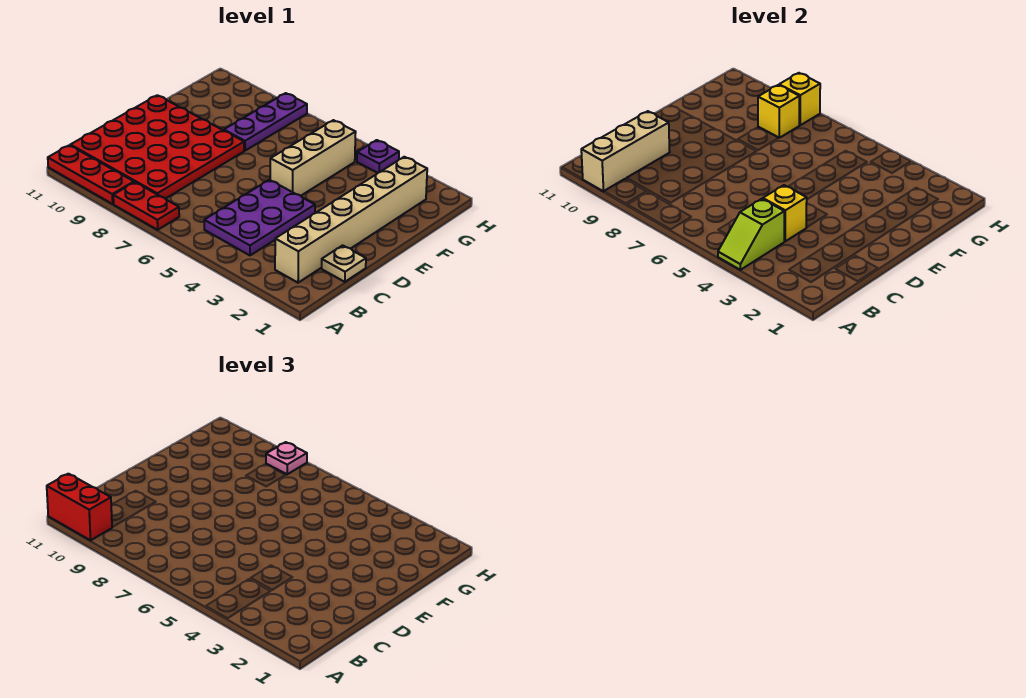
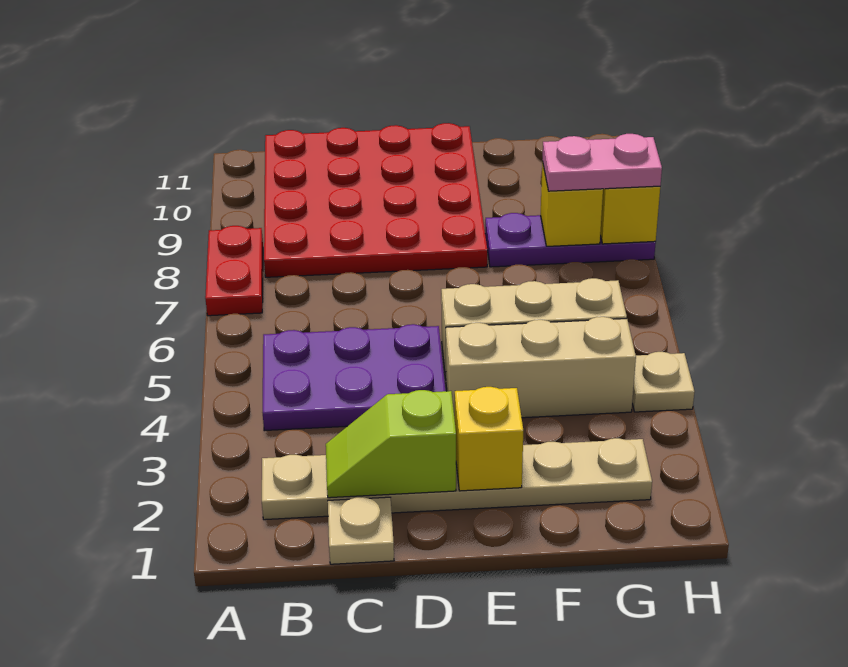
lime slope A4:B4 level 2 top B -> lime slope C2:D2 level 2 top D
red plate A9:A11 level 1 -> none
tan brick A10:C10 level 2 -> tan brick E4:G4 level 1
red brick A10:A11 level 3 -> none
tan brick B2:G2 level 1 -> tan plate B2:G2 level 1
yellow brick C4 level 2 -> yellow brick E2 level 2
purple plate H4 level 1 -> tan plate H4 level 1
pink plate H8 level 3 -> pink plate G8:H8 level 3

